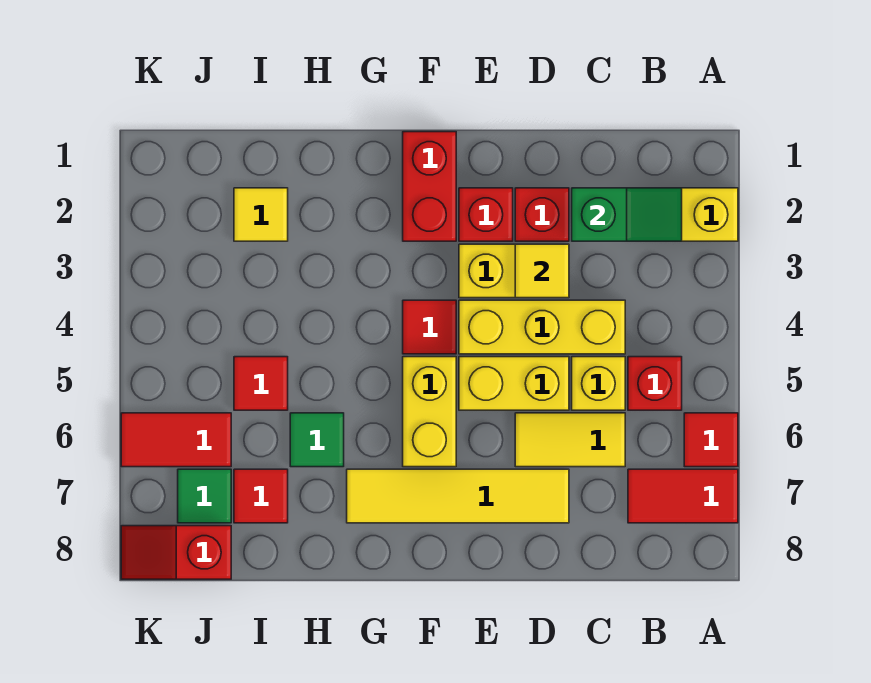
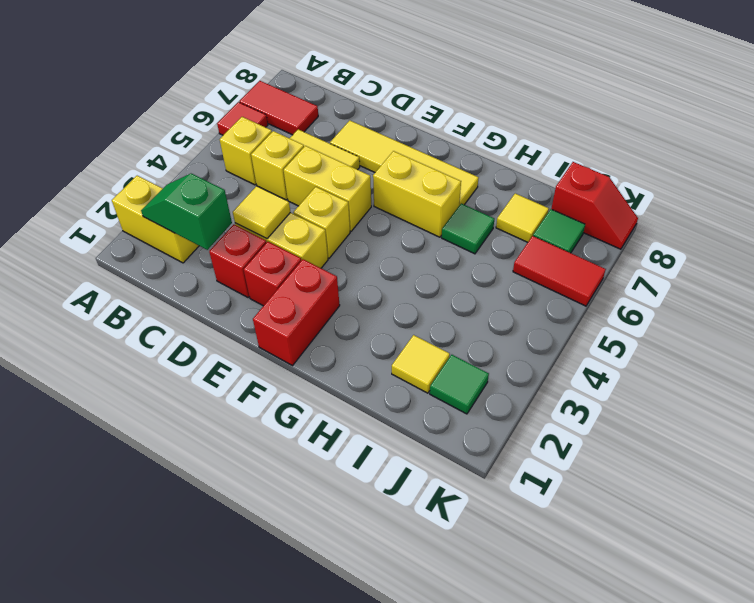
red brick B5 level 1 -> yellow brick B5 level 1
yellow brick C4:E4 level 1 -> yellow brick E4 level 1
red tile F4 level 1 -> none
yellow brick F5:F6 level 1 -> yellow brick F6:G6 level 1
red tile I5 level 1 -> none
red tile I7 level 1 -> yellow tile I7 level 1
none -> green tile J2 level 1

